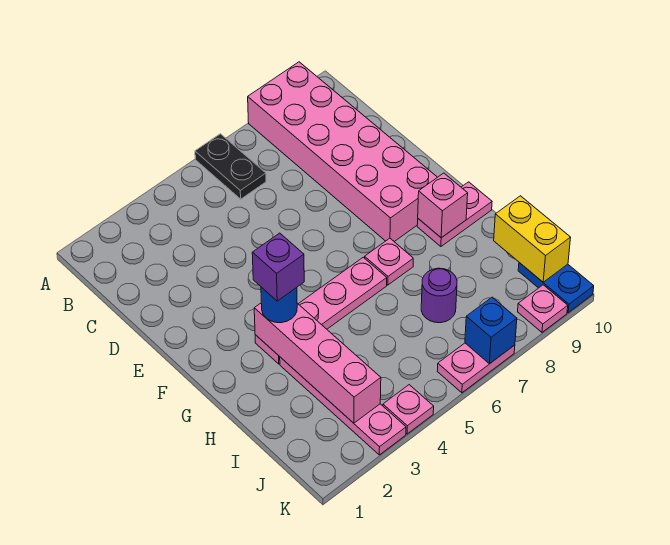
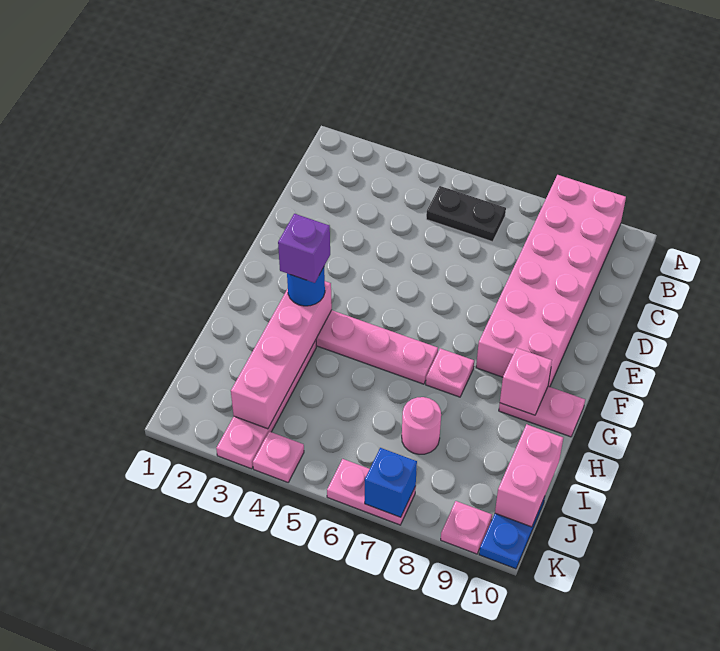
black plate A6:B6 level 1 -> black plate B5:B6 level 1
purple round brick I7 level 1 -> pink round brick I7 level 1
yellow brick I10:J10 level 2 -> pink brick I10:J10 level 2

